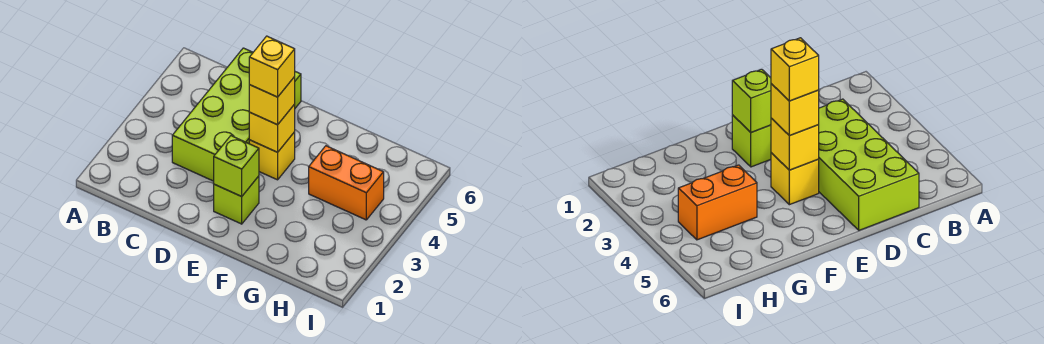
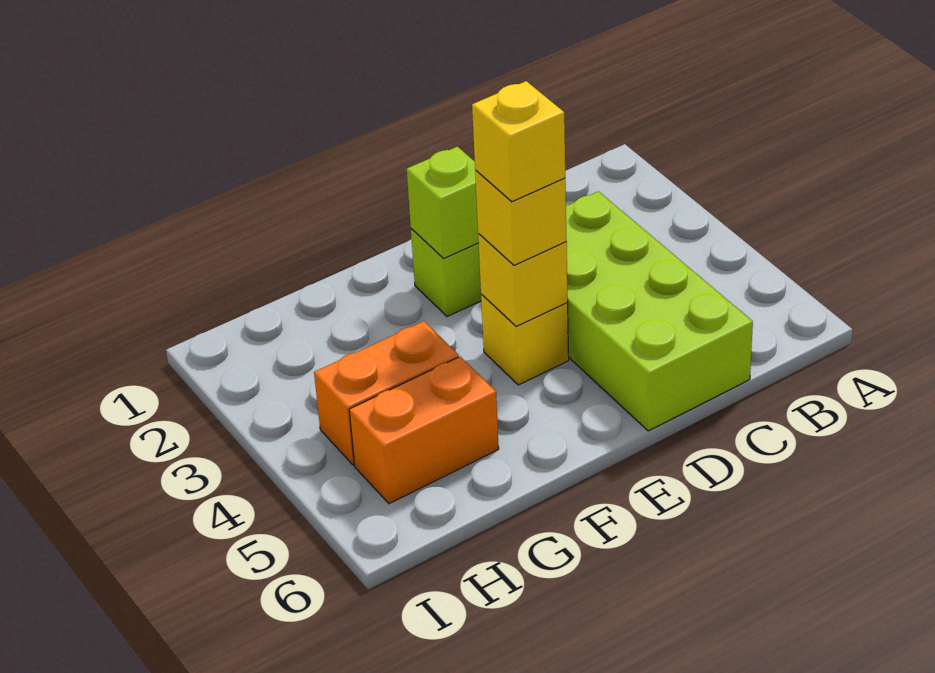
none -> orange brick G5:H5 level 1

